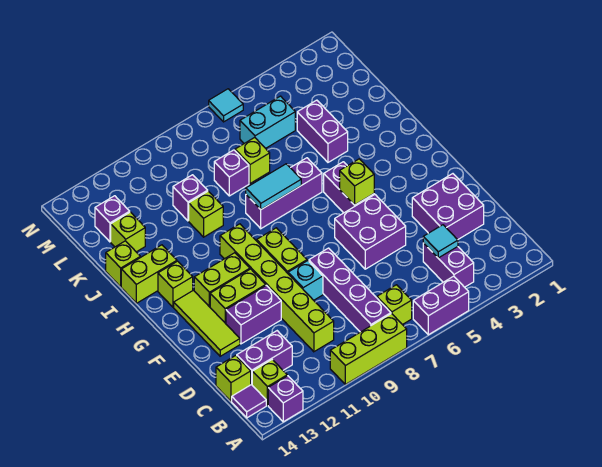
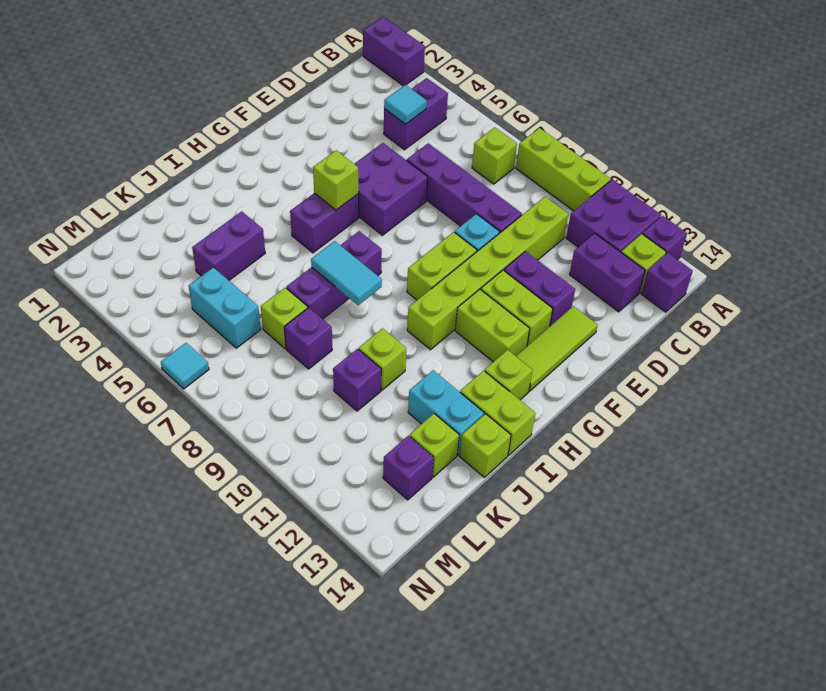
purple brick A5:A6 level 1 -> purple brick A1:A2 level 1
purple brick B8:E8 level 1 -> purple brick D6:D9 level 1
purple tile B14 level 1 -> purple brick B14 level 1
lime brick C14 level 1 -> none
purple brick D2:E3 level 1 -> purple brick A11:B12 level 1
purple brick I6:I8 level 1 -> purple brick H7:J7 level 1
none -> cyan brick J12:J13 level 1

